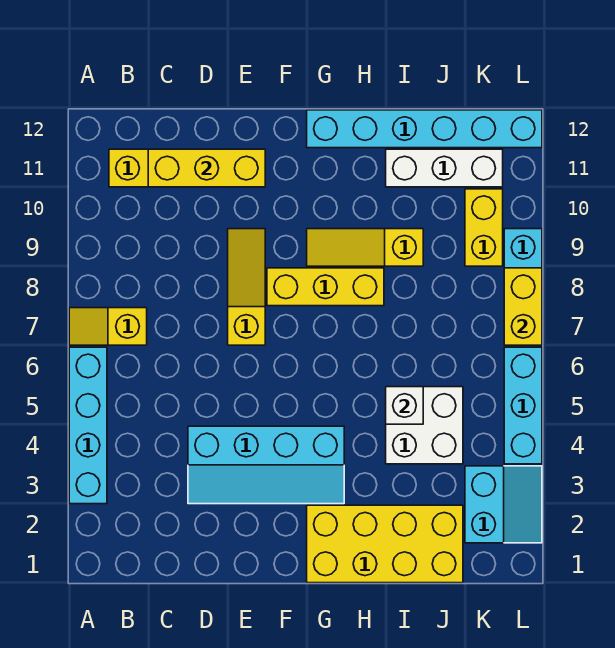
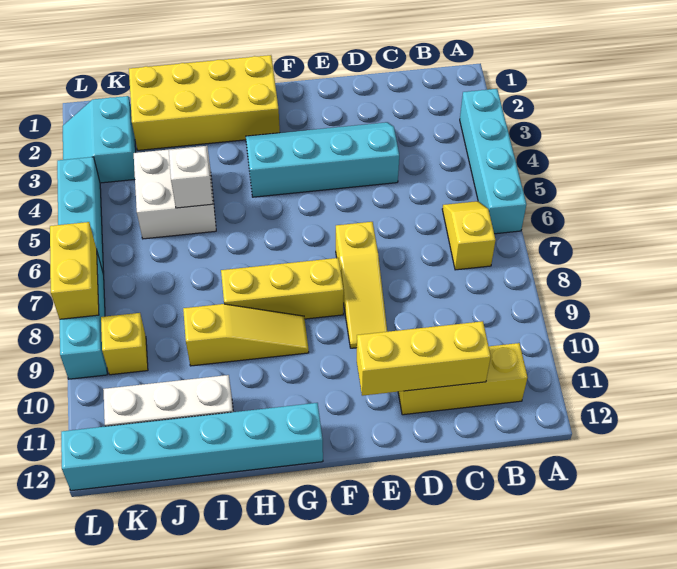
yellow slope A7:B7 level 1 top B -> yellow slope B6:B7 level 1 top 7
yellow brick K9:K10 level 1 -> yellow brick K9 level 1

